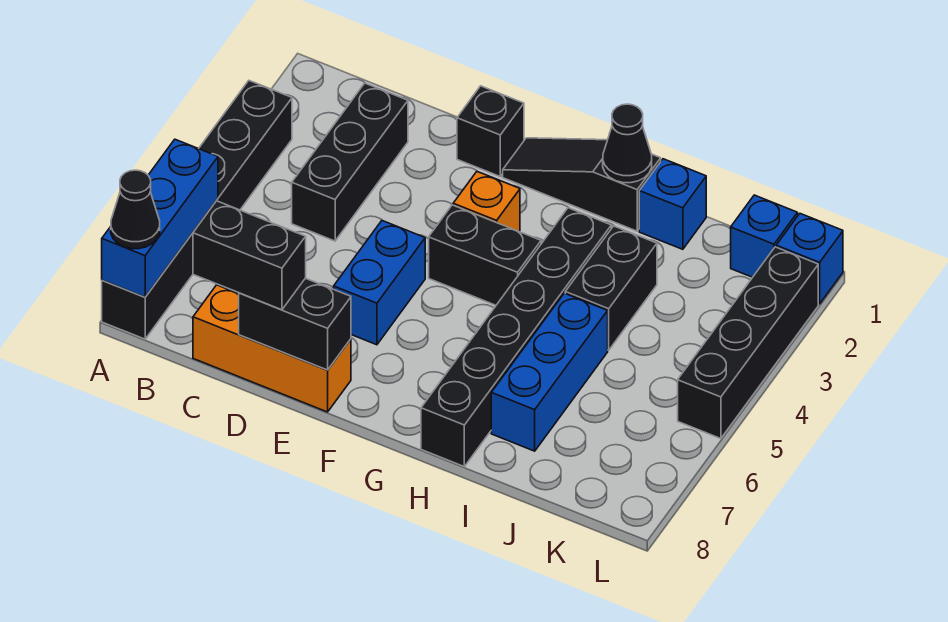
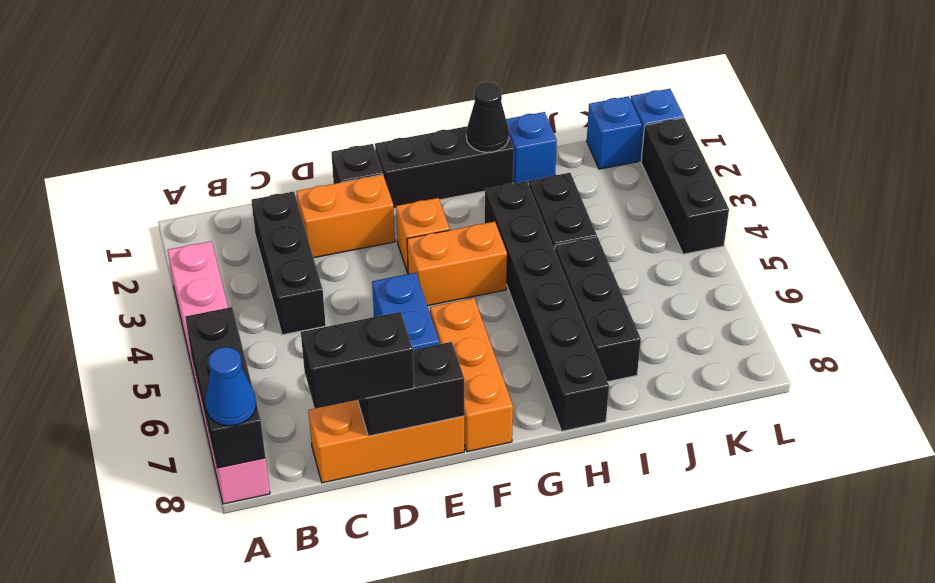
black brick A3:A8 level 1 -> pink brick A3:A8 level 1
blue brick A6:A8 level 2 -> black brick A6:A8 level 2
black cone A8 level 3 -> blue cone A8 level 3
none -> orange brick D2:E2 level 1
black slope F1:H1 level 1 top H -> black brick F1:H1 level 1
black brick F4:G4 level 1 -> orange brick F4:G4 level 1
none -> orange brick F6:F8 level 1
blue brick I5:I7 level 1 -> black brick I5:I7 level 1
black brick L2:L5 level 1 -> black brick L2:L4 level 1

